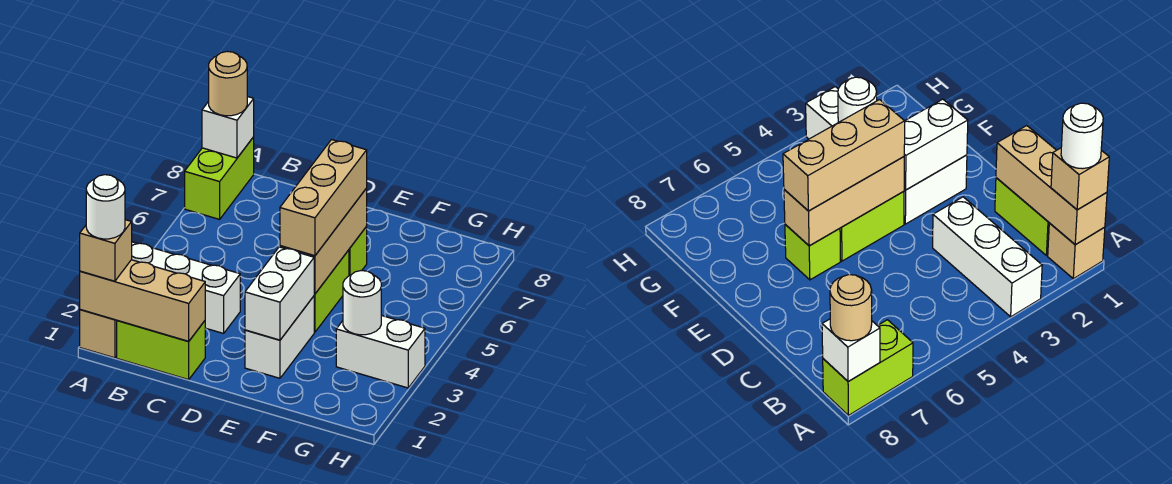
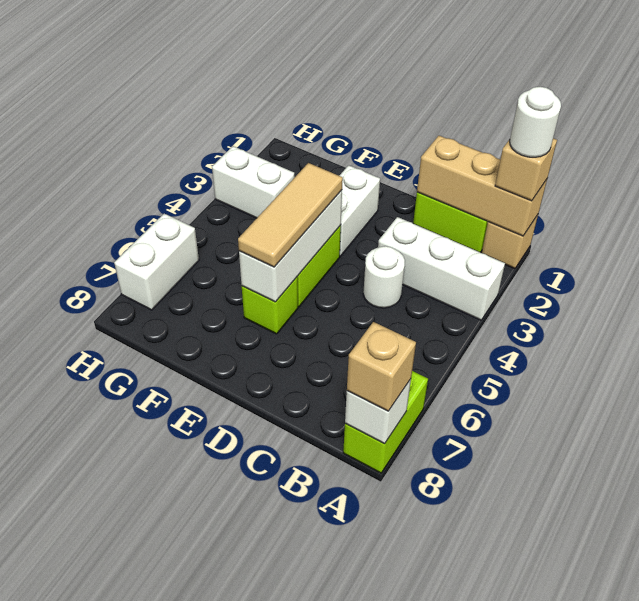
tan round brick A8 level 3 -> tan brick A8 level 3
white brick E2:E3 level 2 -> white brick H6:H7 level 1
tan brick E4:E6 level 2 -> white brick E4:E6 level 2
tan brick E4:E6 level 3 -> tan tile E4:E6 level 3
white round brick G3 level 2 -> white round brick C4 level 1

